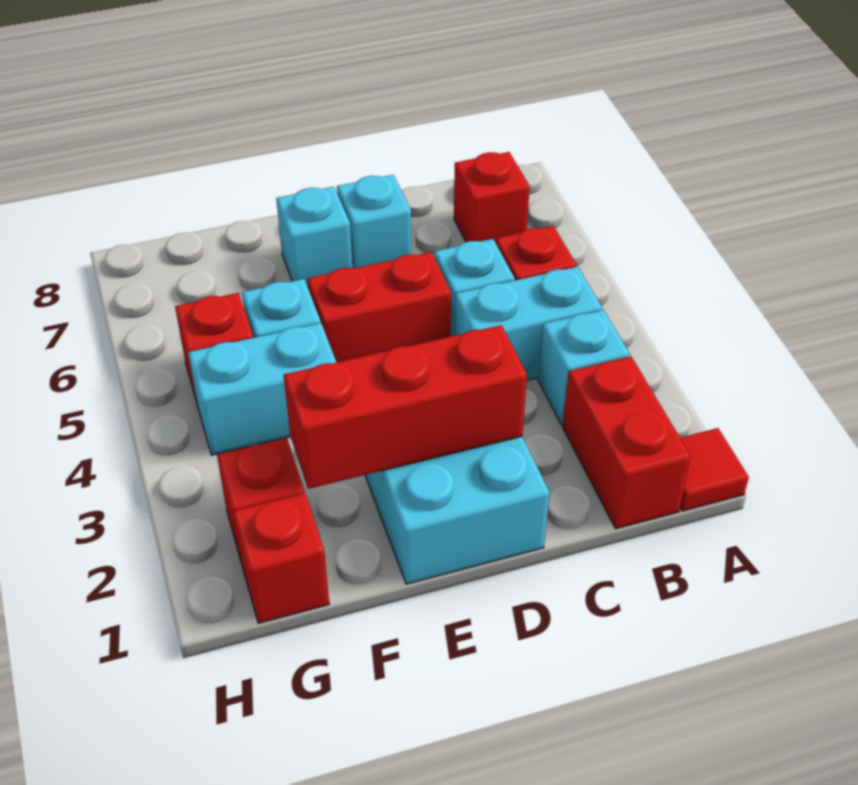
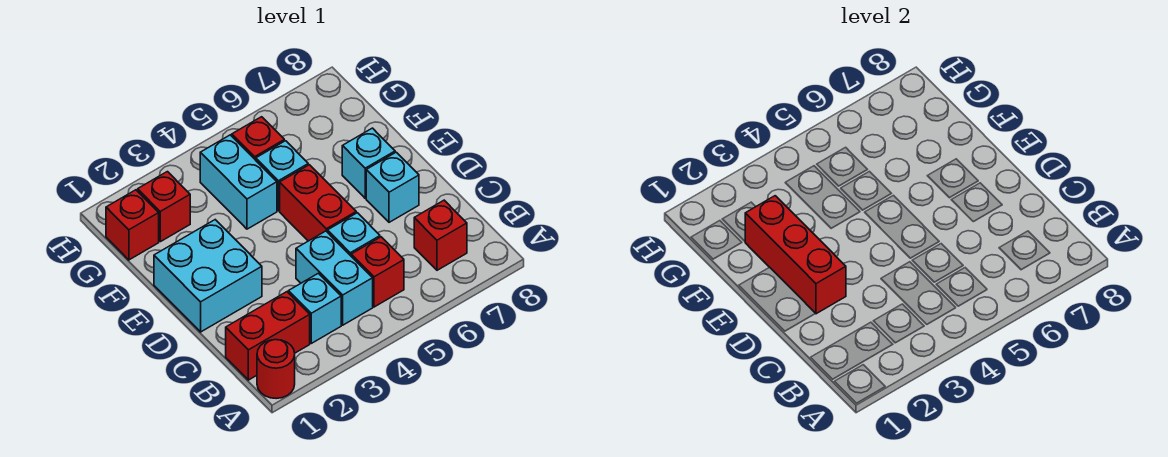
red tile A1 level 1 -> red round brick A1 level 1

